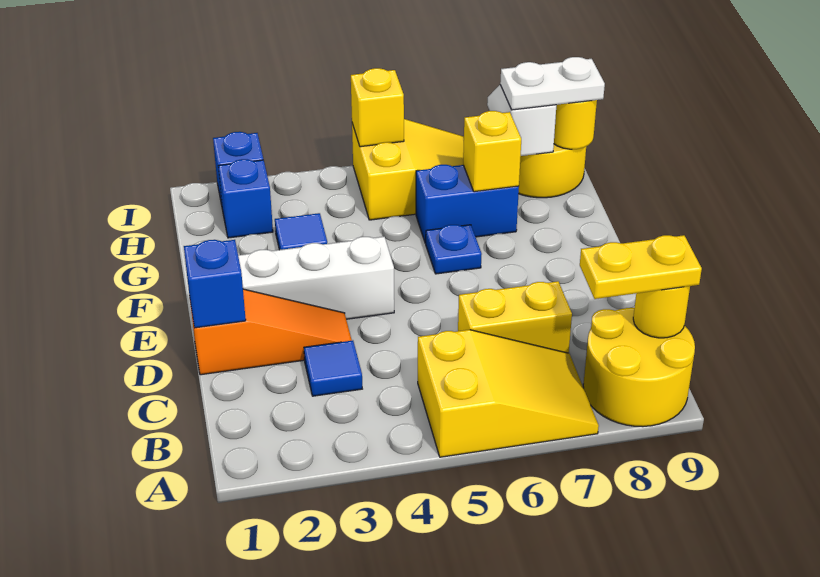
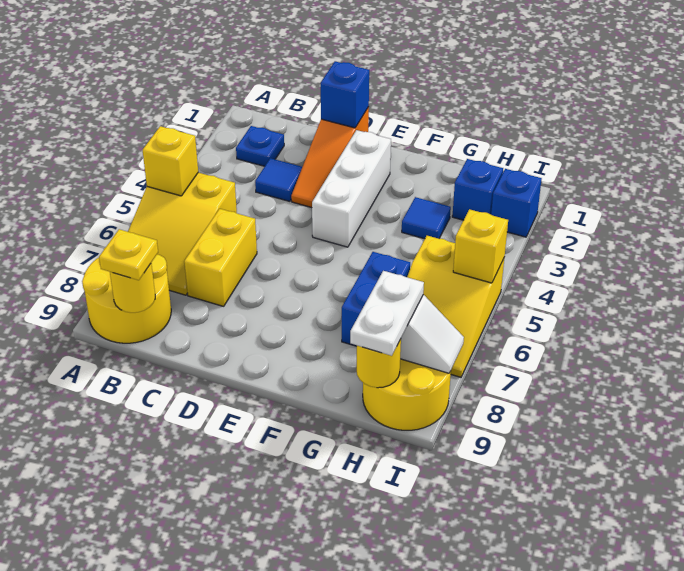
yellow plate B8:B9 level 3 -> yellow plate B9 level 3
blue plate F6 level 1 -> blue plate B2 level 1
yellow brick G7 level 2 -> yellow brick A5 level 2

